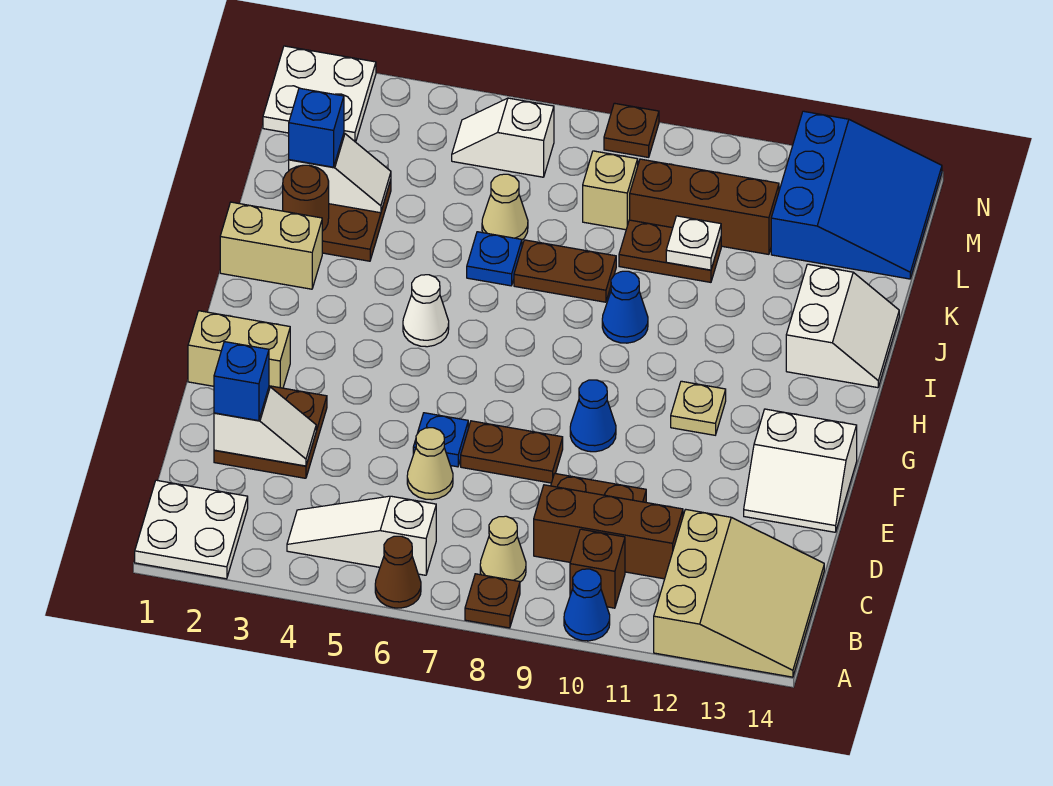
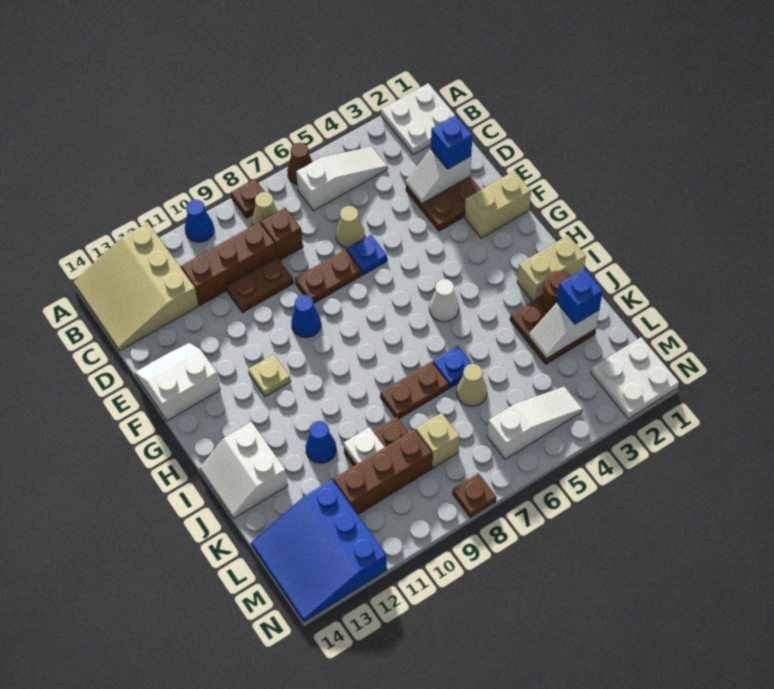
brown brick B10 level 1 -> brown brick C8 level 1
blue cone I9 level 1 -> blue cone J11 level 1
white slope M5:M6 level 1 top 6 -> white slope M4:M6 level 1 top 6

